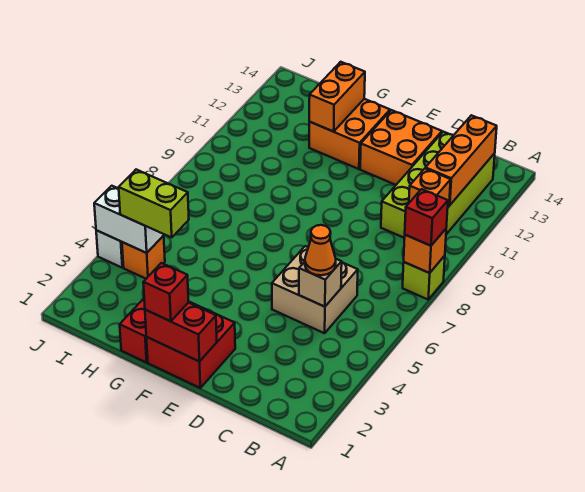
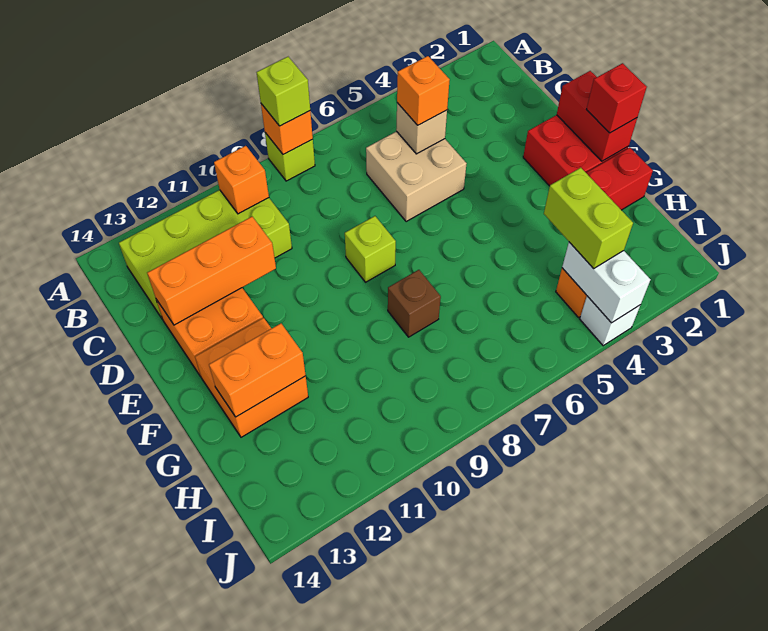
red brick A8 level 3 -> lime brick A8 level 3
orange brick B11:B13 level 2 -> orange brick D11:D13 level 2
orange cone C5 level 3 -> orange brick C5 level 3
none -> lime brick E8 level 1
none -> brown brick G8 level 1

